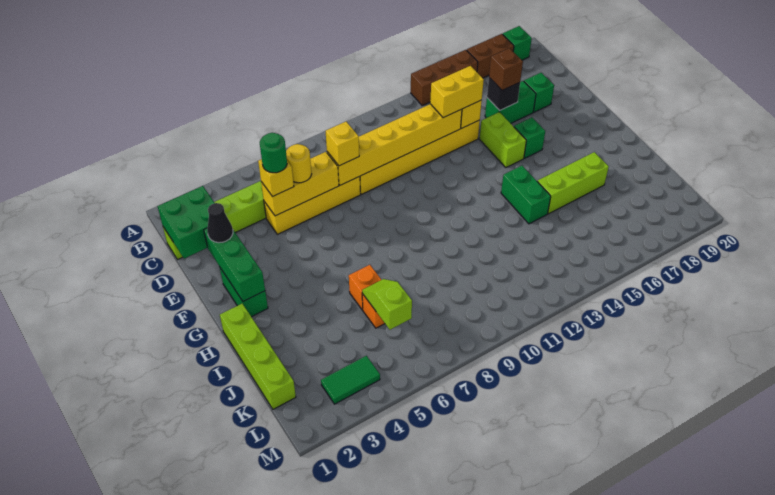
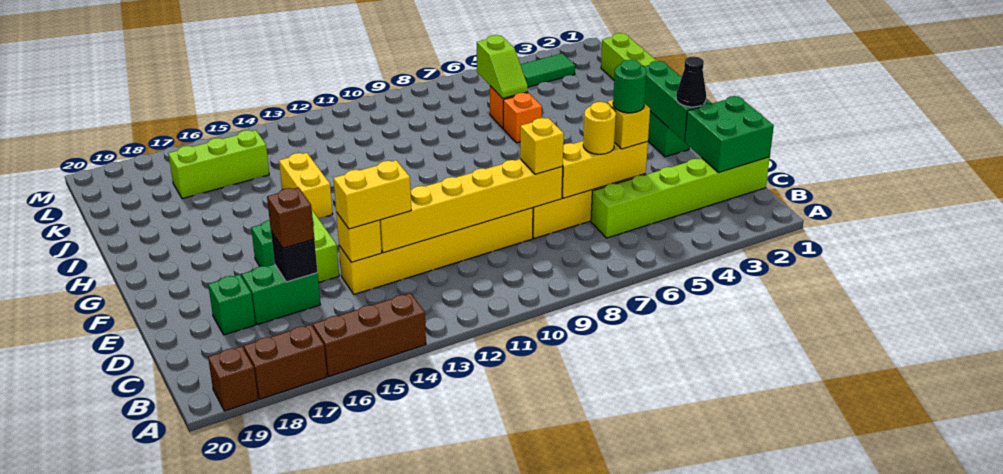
green brick A19 level 1 -> brown brick A19 level 1
green brick H14:I14 level 1 -> yellow brick H14:I14 level 1
lime brick I15:I17 level 1 -> lime brick K15:K17 level 1

